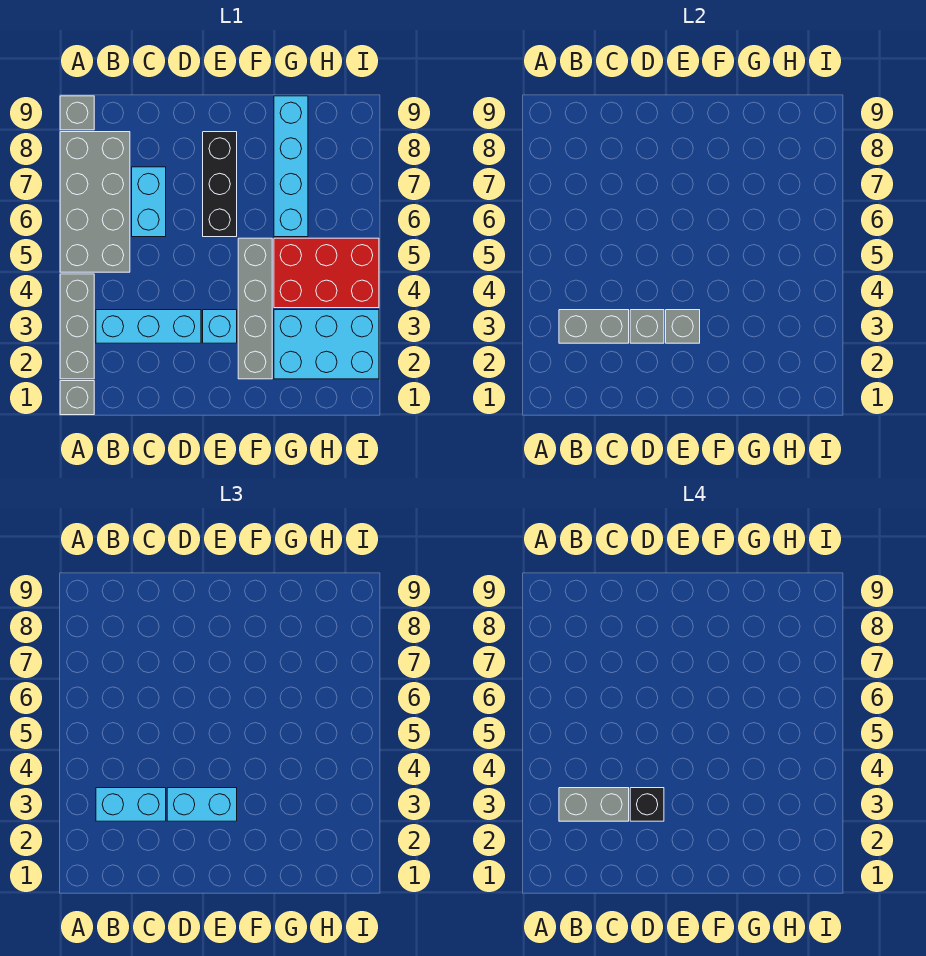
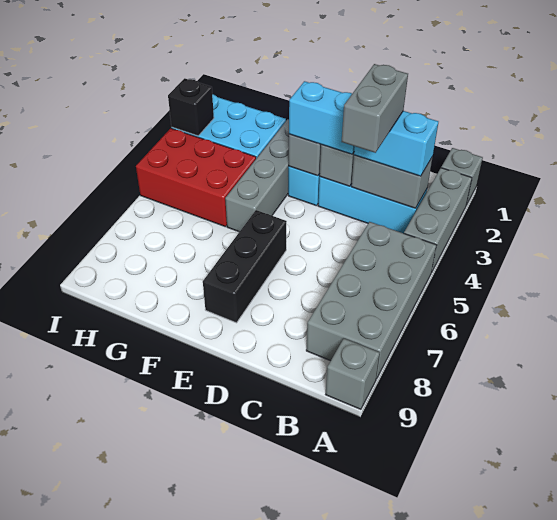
grey brick B3:C3 level 4 -> grey brick C3:C4 level 4
cyan brick C6:C7 level 1 -> none
black brick D3 level 4 -> black brick I3 level 2
cyan brick G6:G9 level 1 -> none

